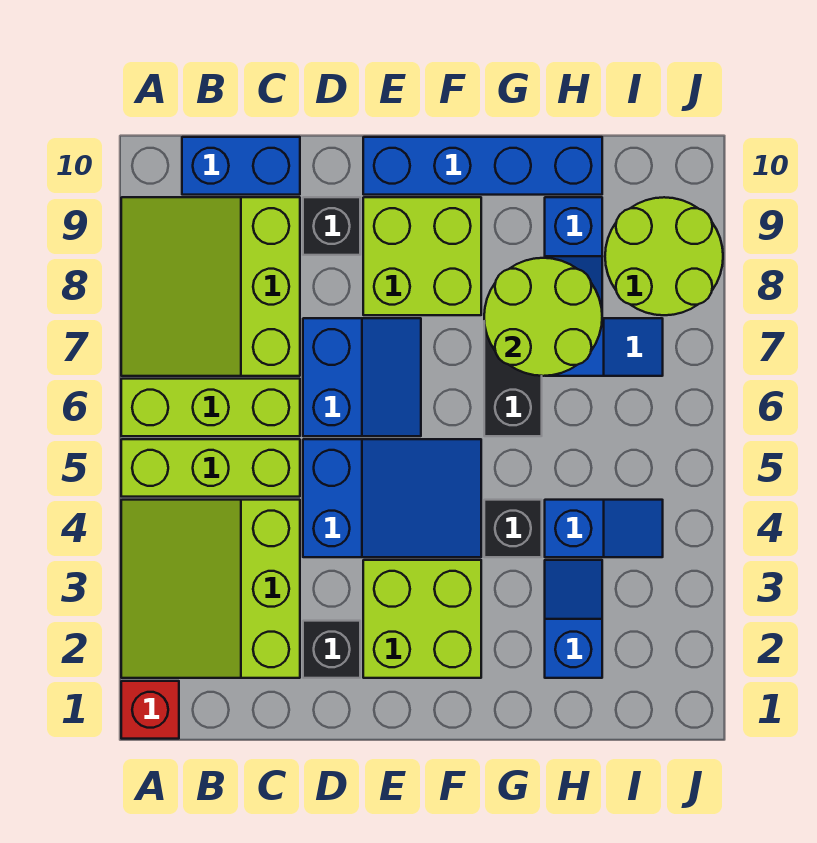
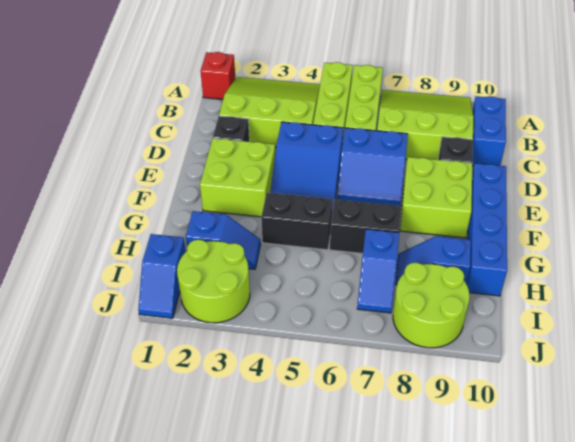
black brick G4 level 1 -> black brick G4:G5 level 1
lime round brick G7:H8 level 2 -> lime round brick I2:J3 level 1
blue slope H4:I4 level 1 top H -> blue slope I1:J1 level 1 top I

